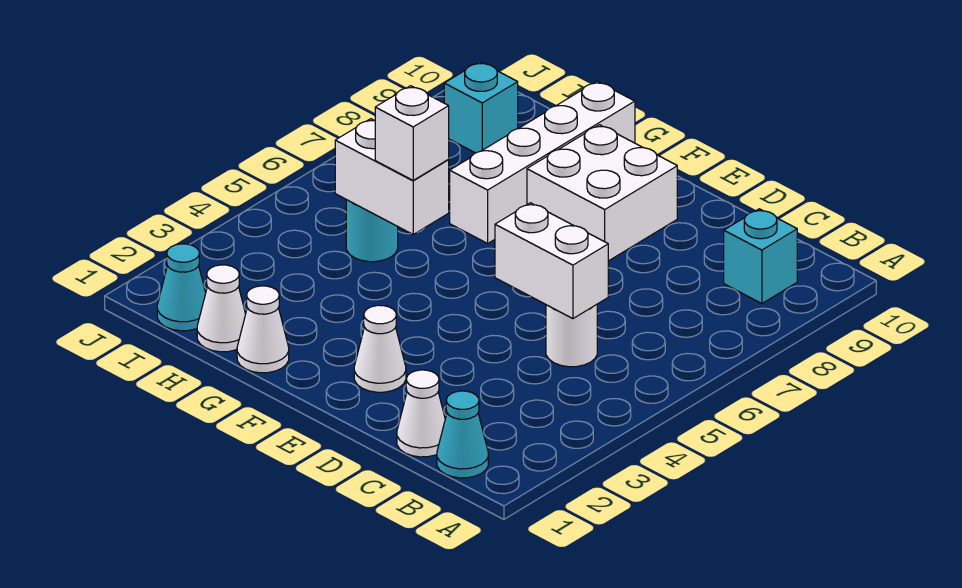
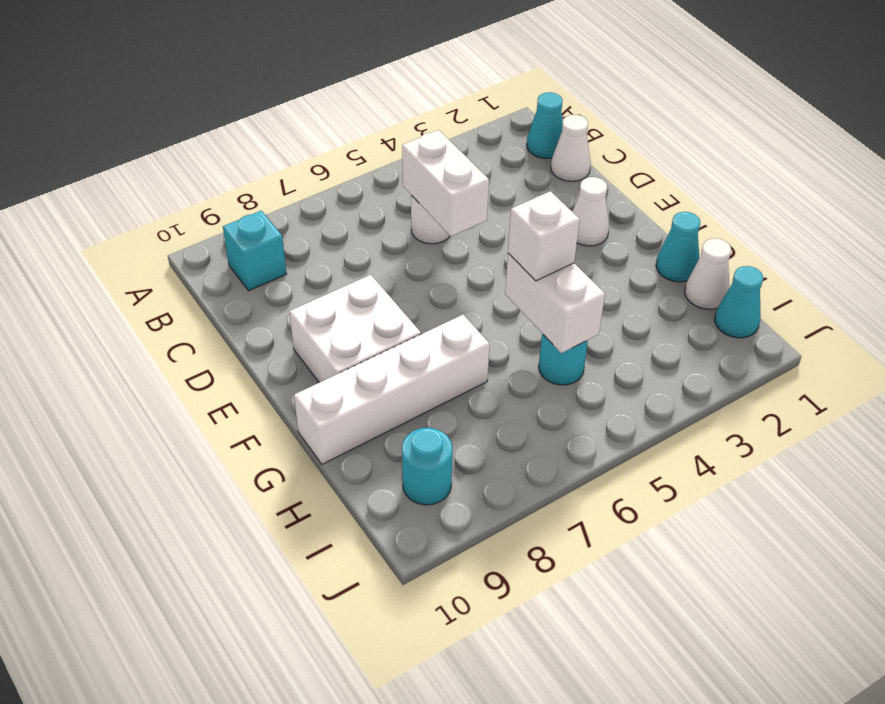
white cone G1 level 1 -> cyan cone G1 level 1
cyan brick I9 level 1 -> cyan round brick I9 level 1

